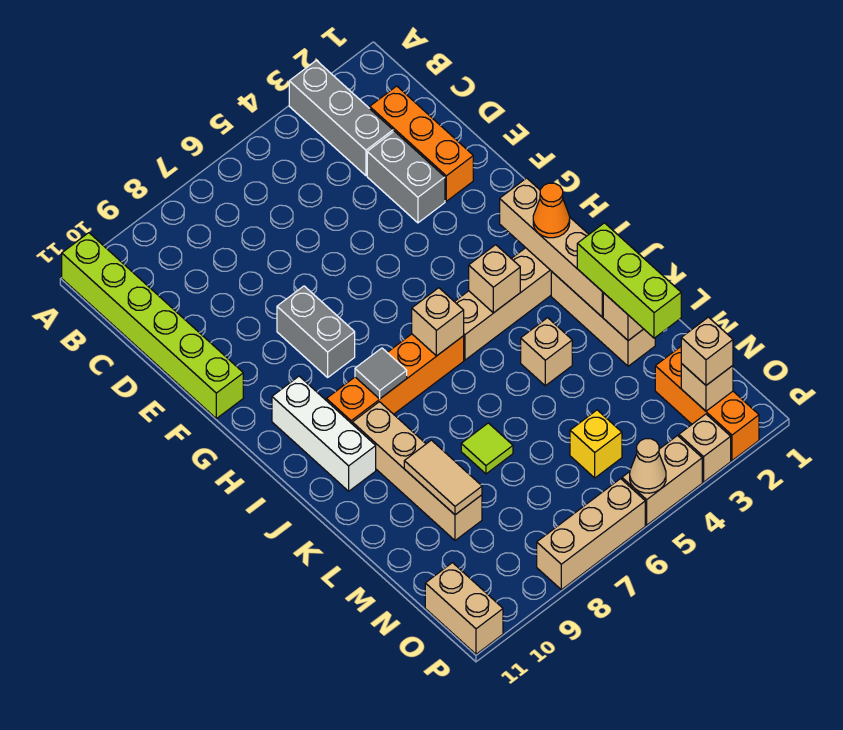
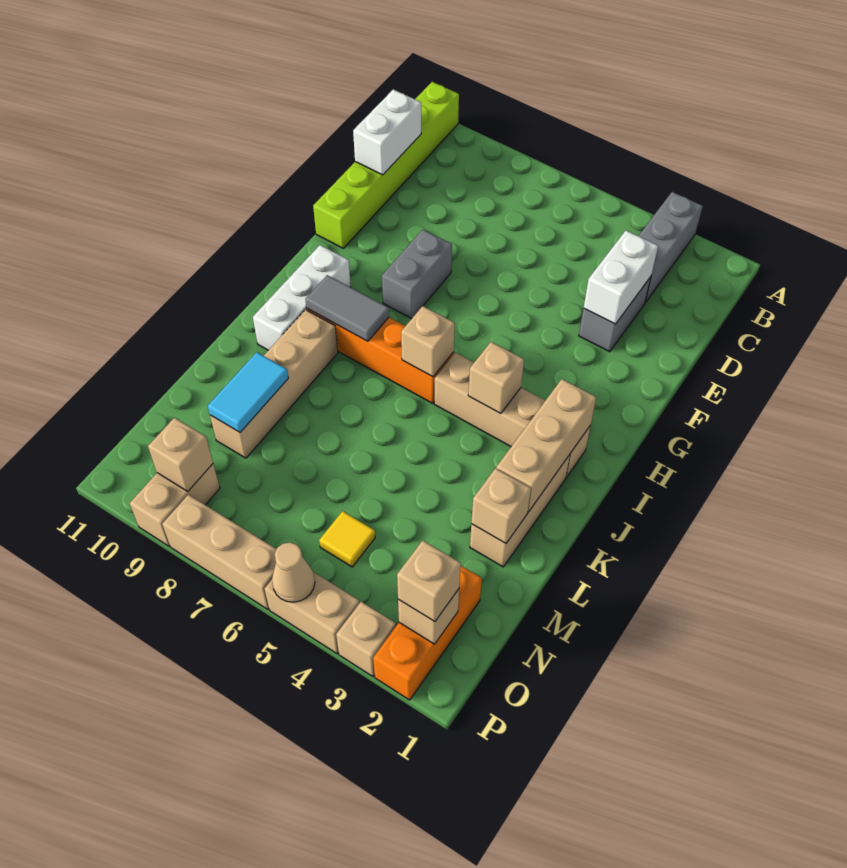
orange brick C2:E2 level 1 -> none
none -> white brick C11:D11 level 2
none -> white brick D3:E3 level 2
tan brick H2:K2 level 2 -> tan brick I2:K2 level 2
orange cone I2 level 3 -> none
grey tile I8 level 2 -> grey tile I8:I9 level 2
lime brick K2:M2 level 3 -> none
tan brick K4 level 1 -> tan brick O9 level 2
lime tile L7 level 1 -> none
tan tile L9:M9 level 2 -> cyan tile L9:M9 level 2
yellow brick N5 level 1 -> yellow tile N5 level 1
tan brick O11:P11 level 1 -> tan brick O9:P9 level 1

